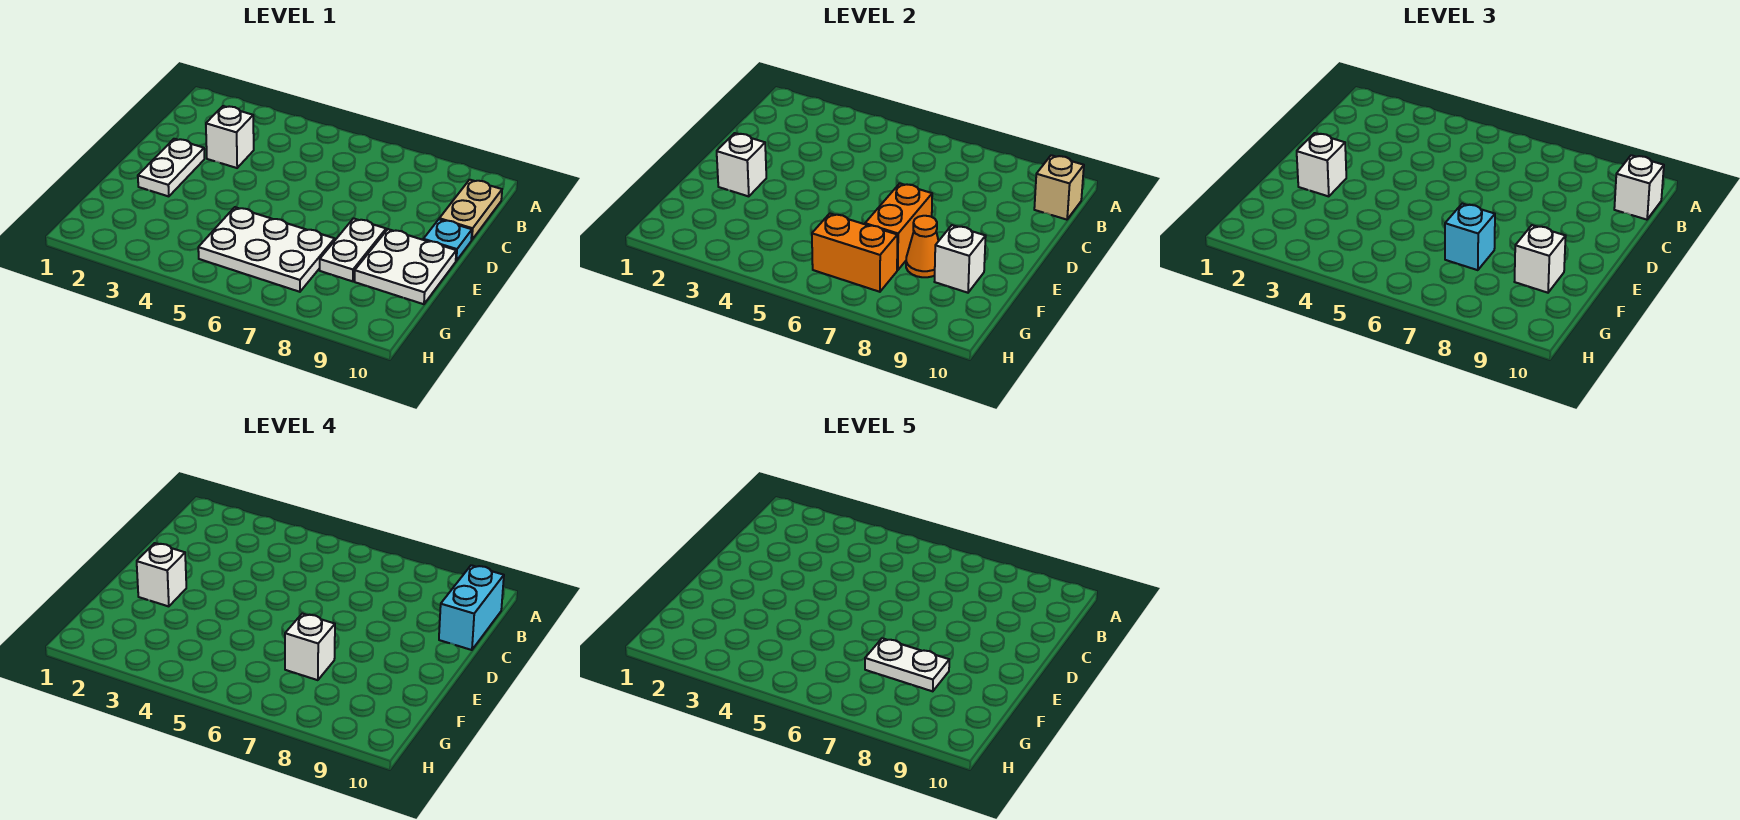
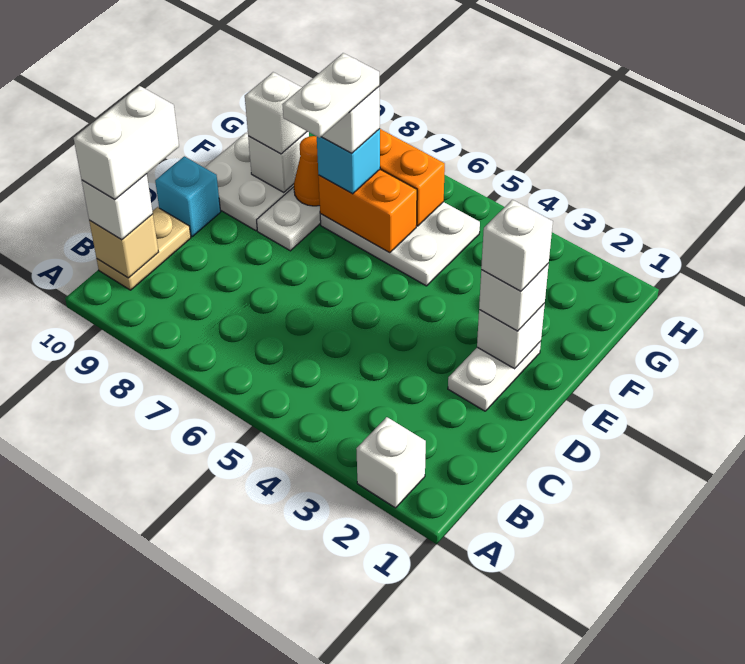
cyan brick B10:C10 level 4 -> white brick B10:C10 level 4
white brick C3 level 1 -> white brick A2 level 1
cyan plate D10 level 1 -> cyan brick D10 level 1
orange brick E7:F7 level 2 -> orange brick F6:F7 level 2
white plate F7:F8 level 5 -> white plate E7:F7 level 5

